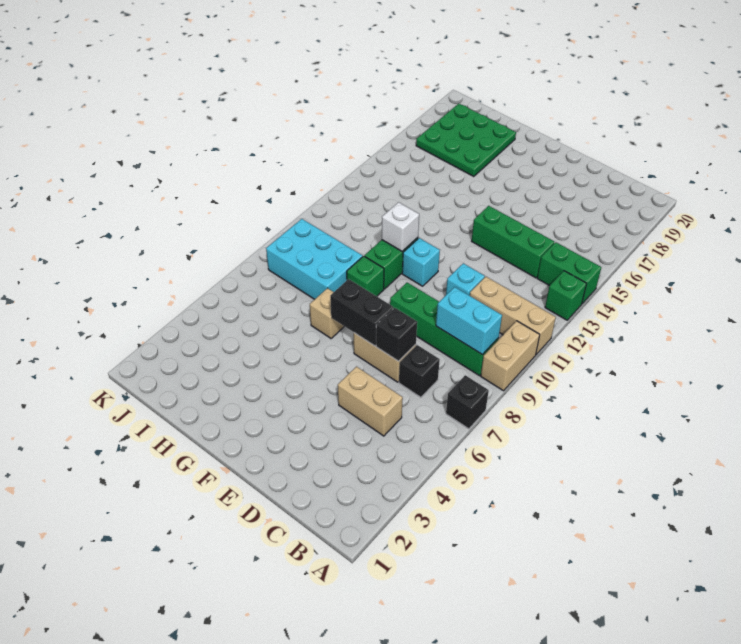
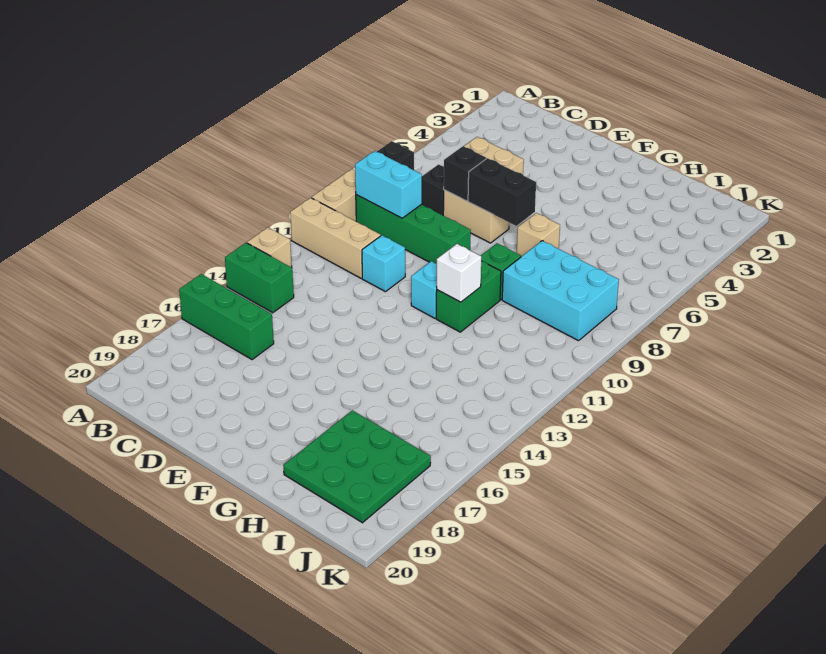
green brick A13 level 1 -> tan brick A13 level 1
green brick C14:E14 level 1 -> green brick A16:C16 level 1

